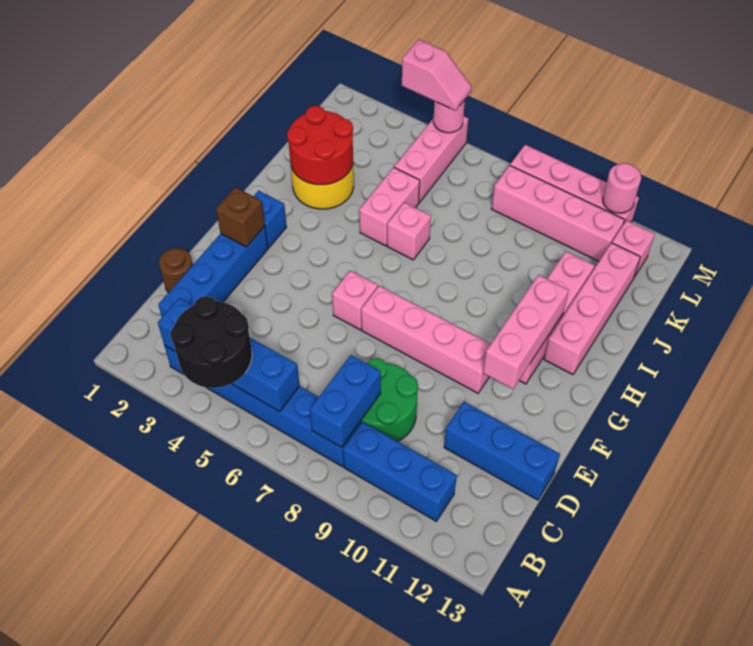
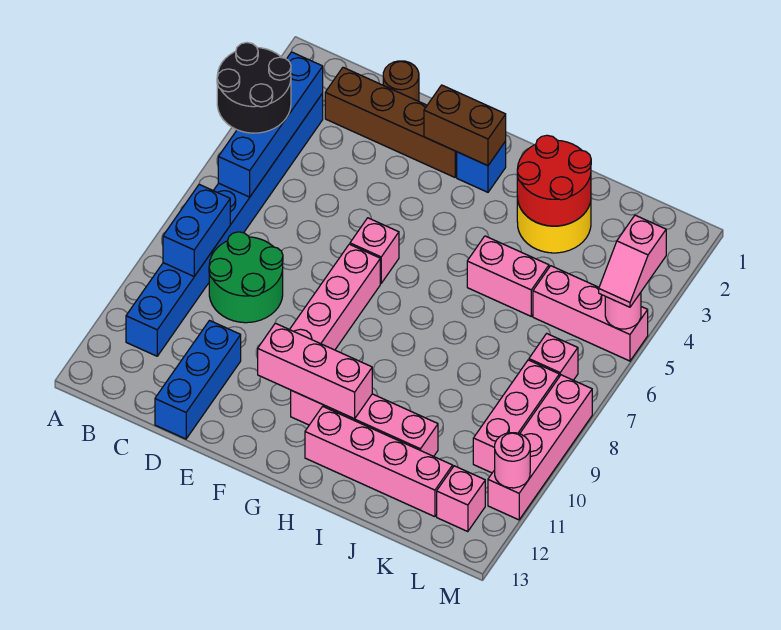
blue brick B8:C8 level 2 -> blue brick B8:B9 level 2
blue brick C2:F2 level 1 -> brown brick C2:F2 level 1
brown brick F2 level 2 -> brown brick F2:G2 level 2
pink brick I6 level 1 -> pink brick L7 level 1
pink brick L8:L11 level 1 -> pink brick L8:L10 level 1

